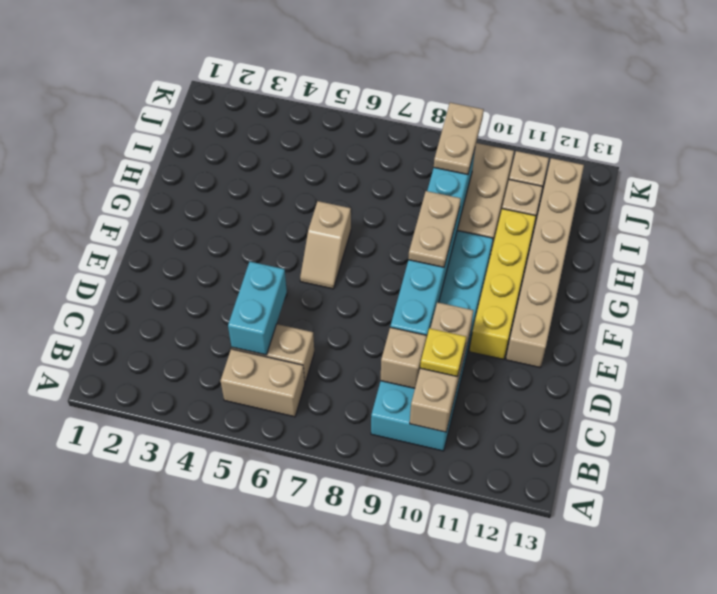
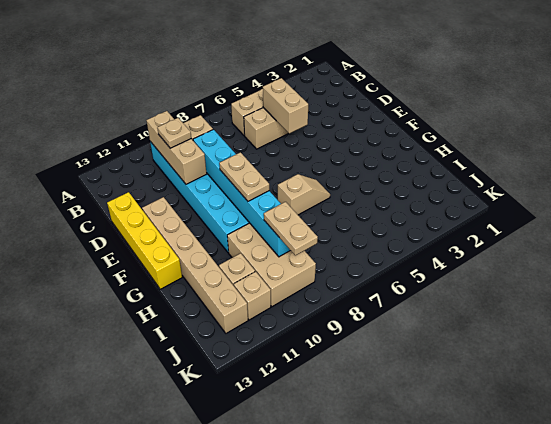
cyan brick C5:D5 level 2 -> tan brick C5:D5 level 2
yellow plate C10 level 3 -> tan plate C10 level 3
yellow brick E11:H11 level 1 -> yellow brick D13:G13 level 1
tan slope F6:G6 level 1 top G -> tan slope G6:G7 level 1 top 7

